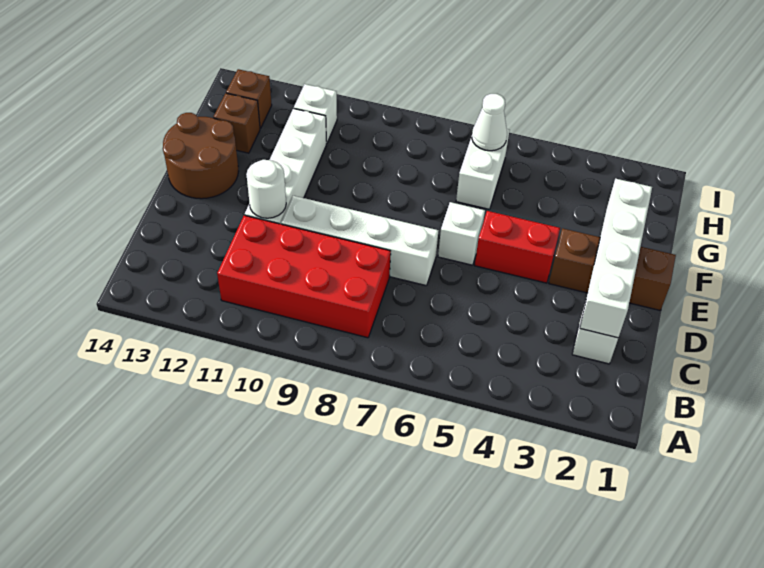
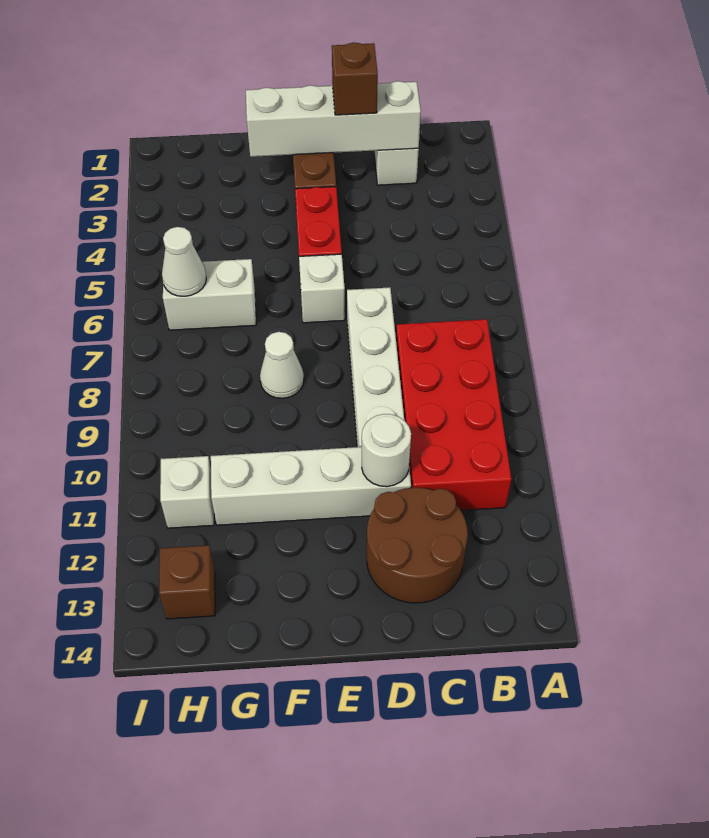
brown round brick E13:F14 level 1 -> brown round brick C12:D13 level 1
none -> white cone F8 level 1
brown brick G13 level 1 -> brown brick D2 level 3

